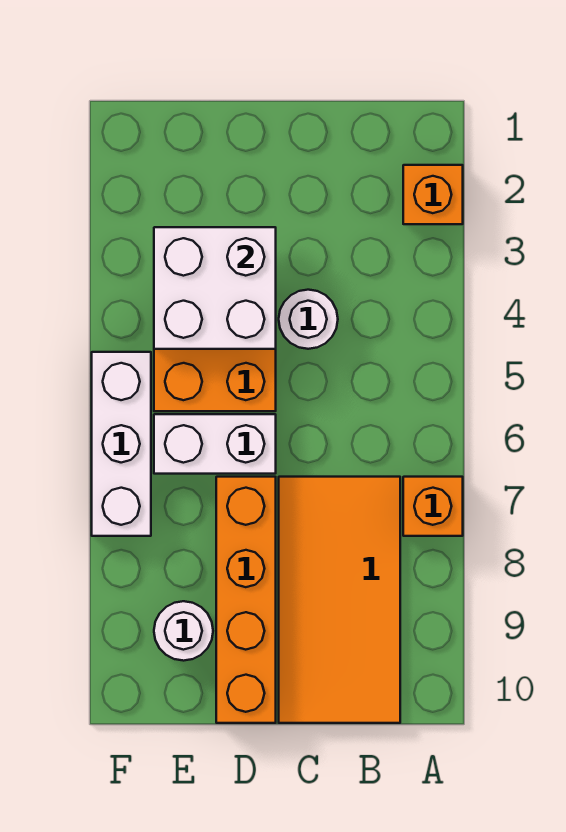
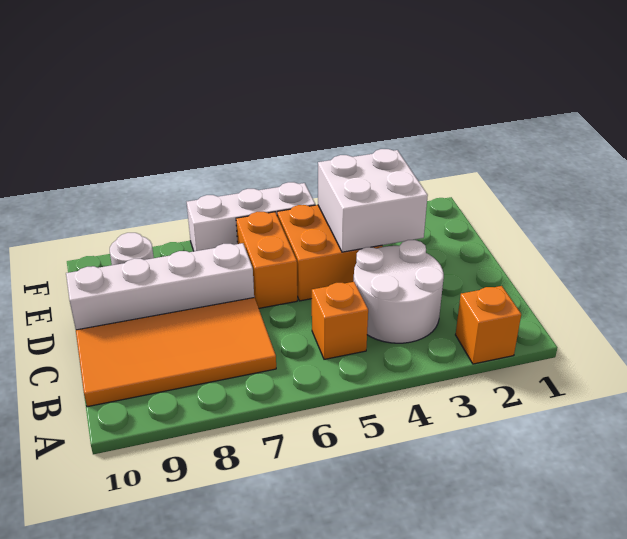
orange brick A7 level 1 -> orange brick B5 level 1
white round brick C4 level 1 -> white round brick B3:C4 level 1
white brick D6:E6 level 1 -> orange brick D6:E6 level 1
orange brick D7:D10 level 1 -> white brick D7:D10 level 1

